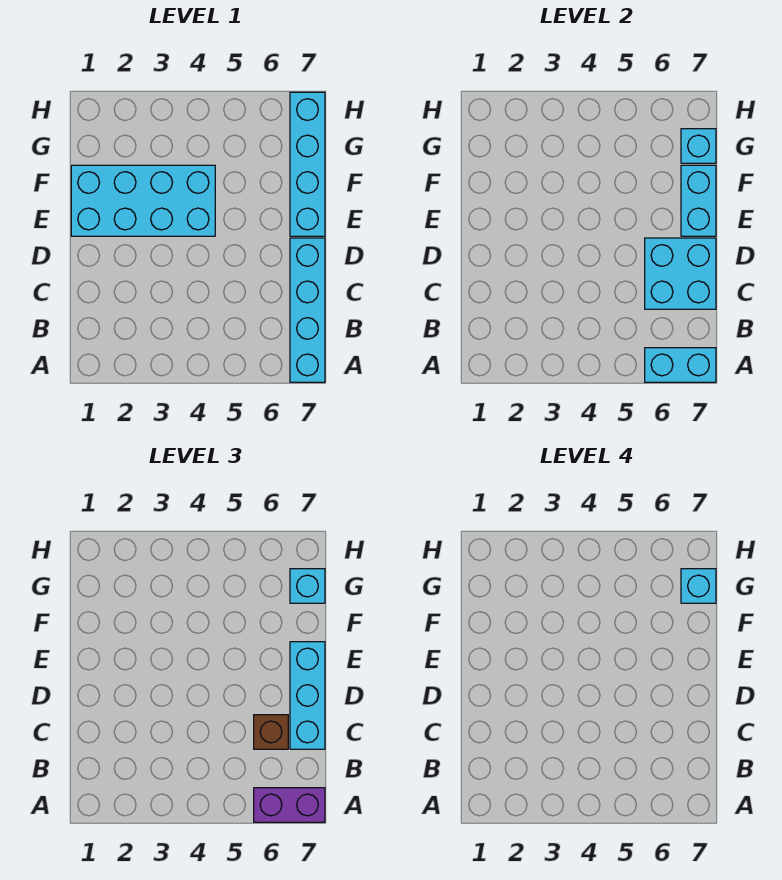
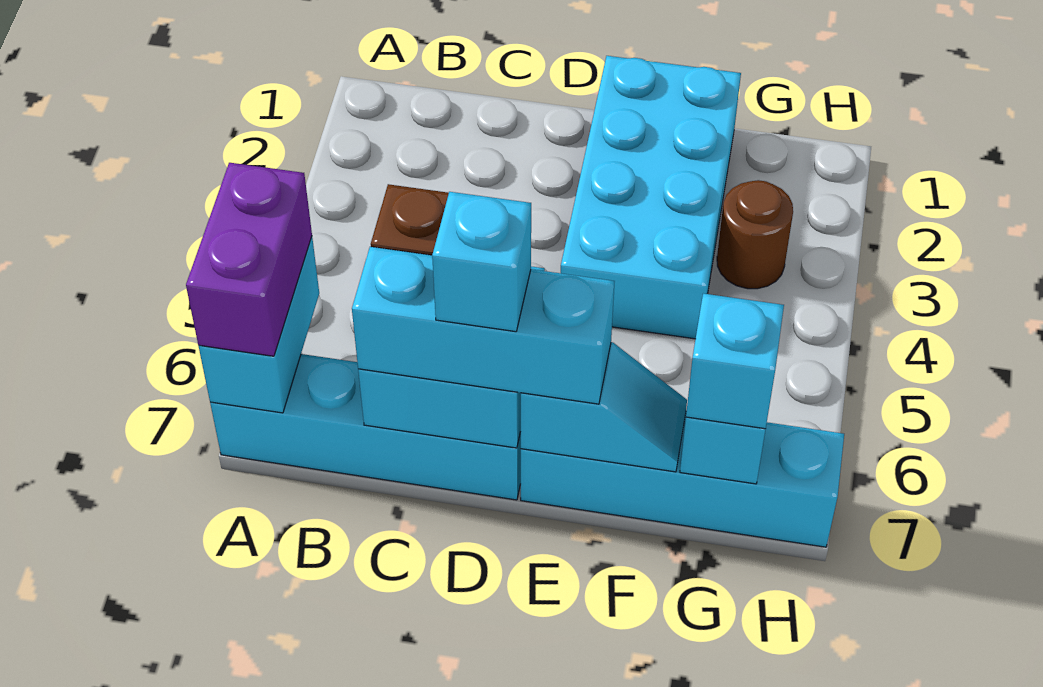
cyan brick E7:F7 level 2 -> cyan slope E7:F7 level 2 top E
none -> brown round brick G3 level 1
cyan brick G7 level 4 -> cyan brick D7 level 4

